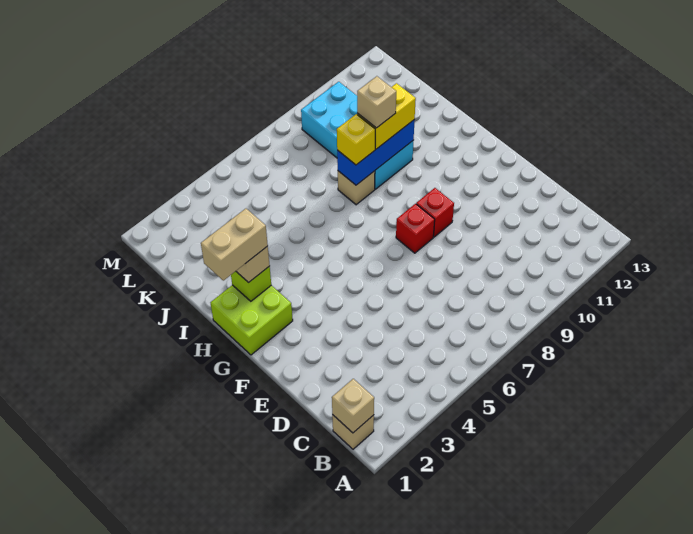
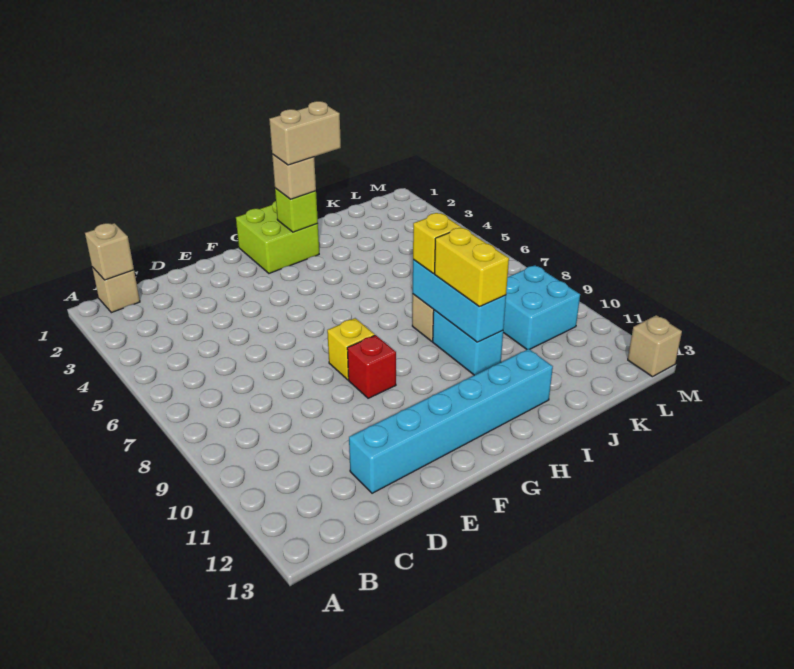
none -> cyan brick D12:I12 level 1
red brick F8 level 1 -> yellow brick F8 level 1
tan brick H1:H2 level 4 -> tan brick H2:I2 level 4
blue brick I8:I10 level 2 -> cyan brick I8:I10 level 2
tan brick I9 level 4 -> tan brick M13 level 1

